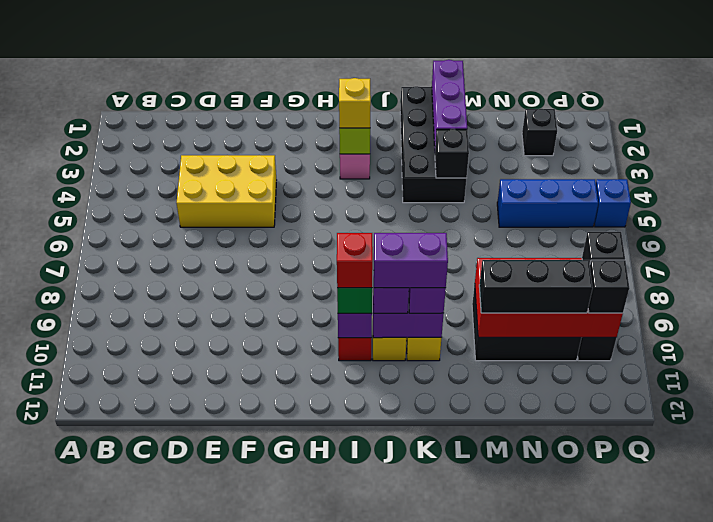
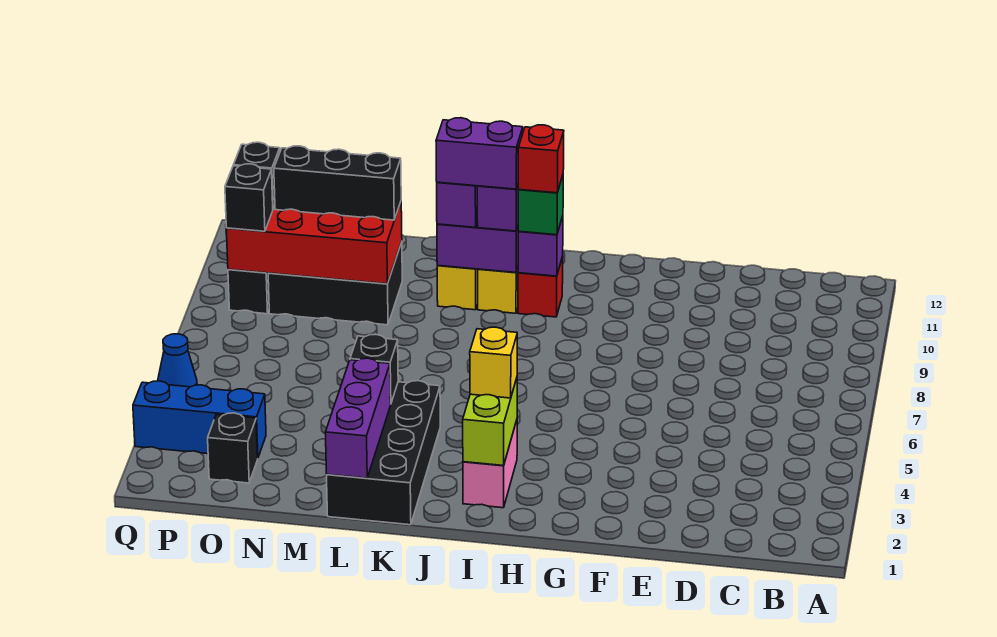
yellow brick D4:F5 level 1 -> none
blue brick N5:P5 level 1 -> blue brick O3:Q3 level 1
blue brick Q5 level 1 -> blue cone Q5 level 1

